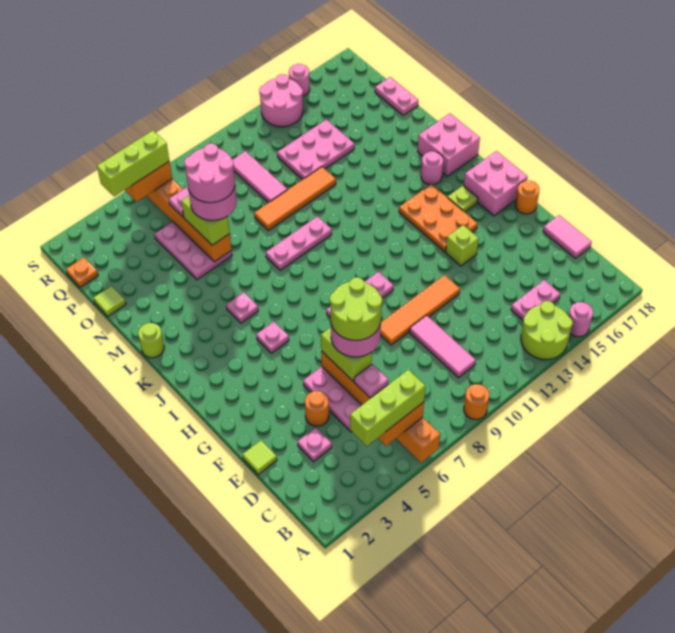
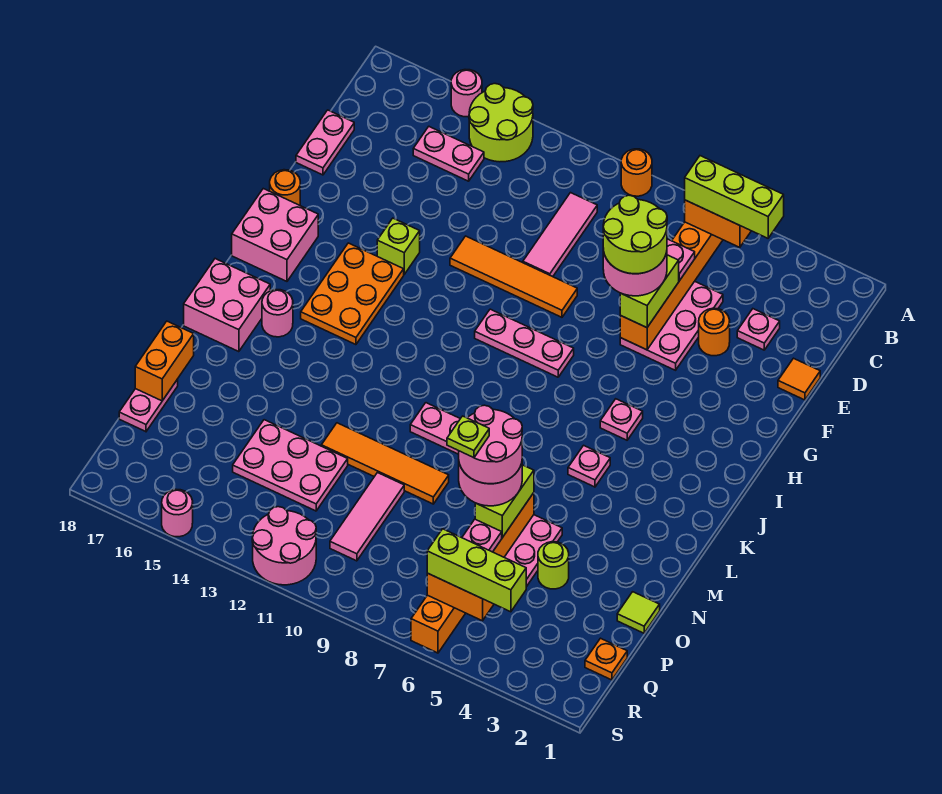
pink tile D18:E18 level 1 -> pink plate D18:E18 level 1
lime tile E1 level 1 -> orange tile E1 level 1
lime plate I16 level 1 -> lime plate O7 level 6
lime round brick L1 level 1 -> lime round brick O4 level 1
none -> orange brick N18:O18 level 2
pink round brick R13:S14 level 1 -> pink round brick R11:S12 level 1

